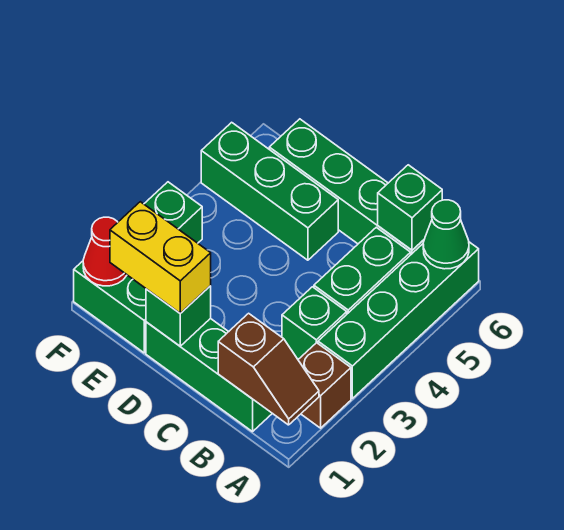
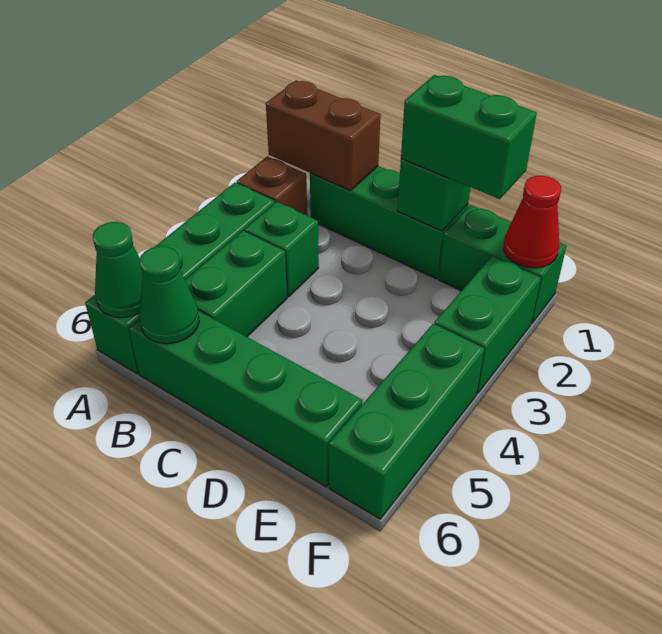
brown slope A1:B1 level 2 top B -> brown brick A1:B1 level 2
green brick B6 level 2 -> green cone B6 level 2
yellow brick D1:E1 level 3 -> green brick D1:E1 level 3
green brick D5:F5 level 1 -> green brick F4:F6 level 1

